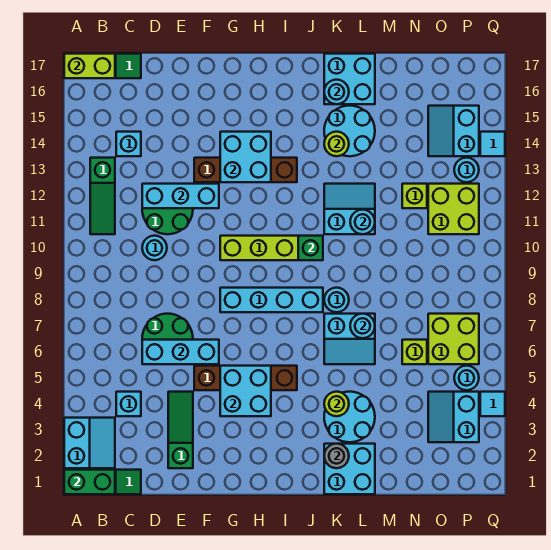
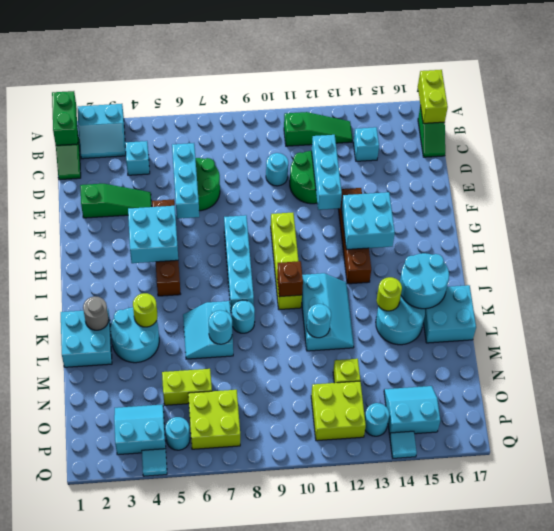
green slope B11:B13 level 1 top 13 -> green slope B11:B13 level 1 top 11
green brick J10 level 2 -> brown brick J10 level 2
cyan slope K11:L12 level 1 top 11 -> cyan slope J11:L12 level 1 top 11
cyan round brick K16 level 2 -> cyan round brick J15:K16 level 2
lime brick N6 level 1 -> lime brick N5:N6 level 1

